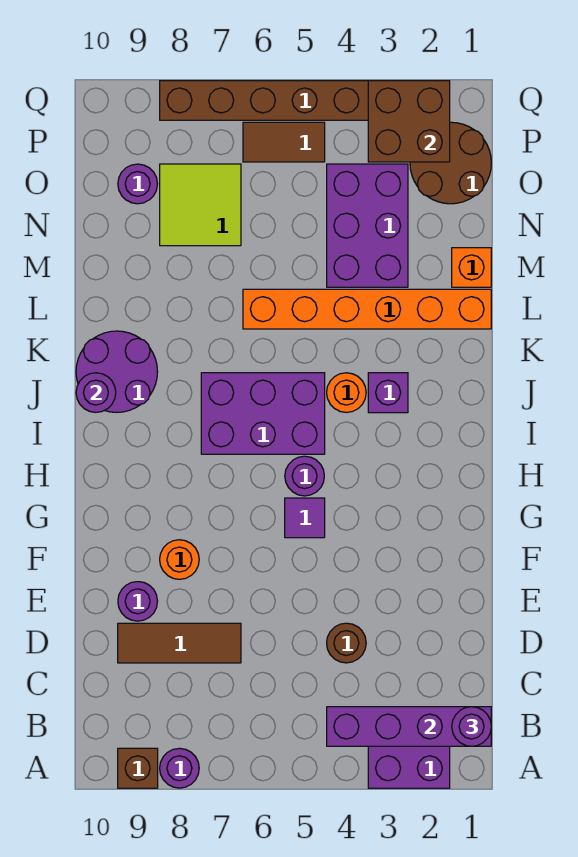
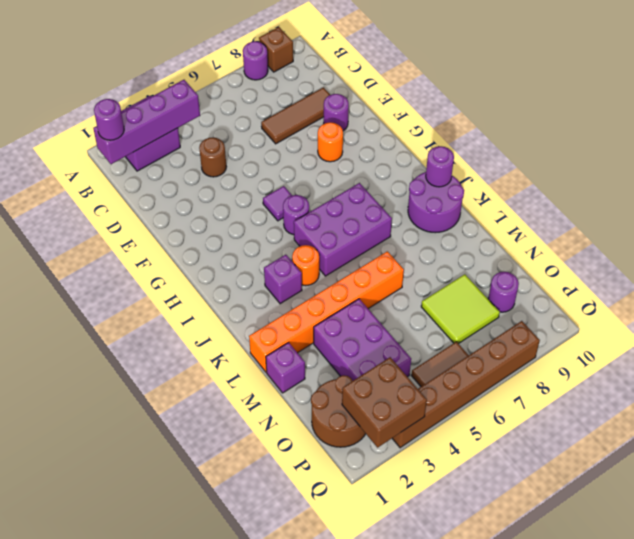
orange brick M1 level 1 -> purple brick M1 level 1

